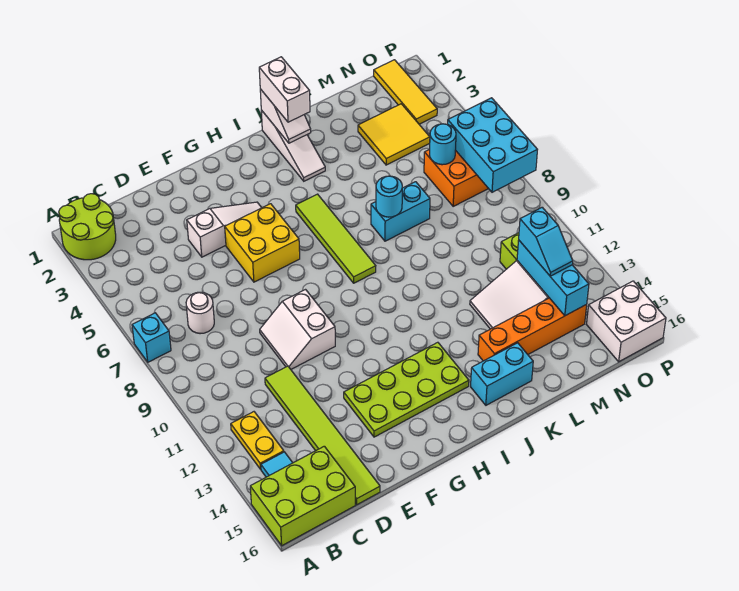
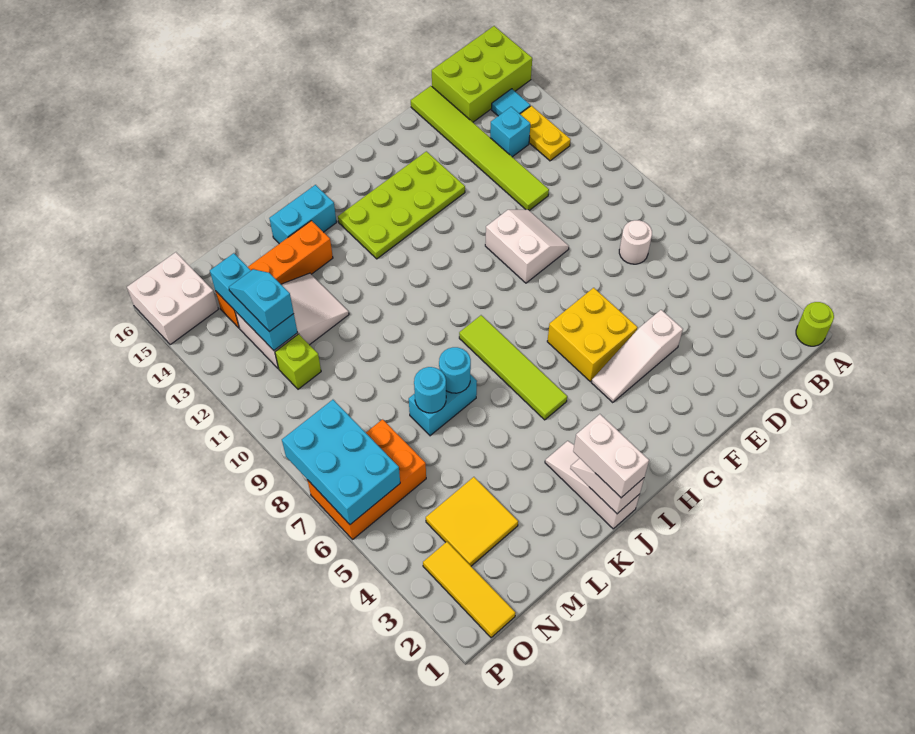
lime round brick A1:B2 level 1 -> lime round brick A1 level 1
cyan brick A7 level 1 -> cyan brick C13 level 1
cyan round brick N6 level 2 -> cyan round brick L7 level 2

